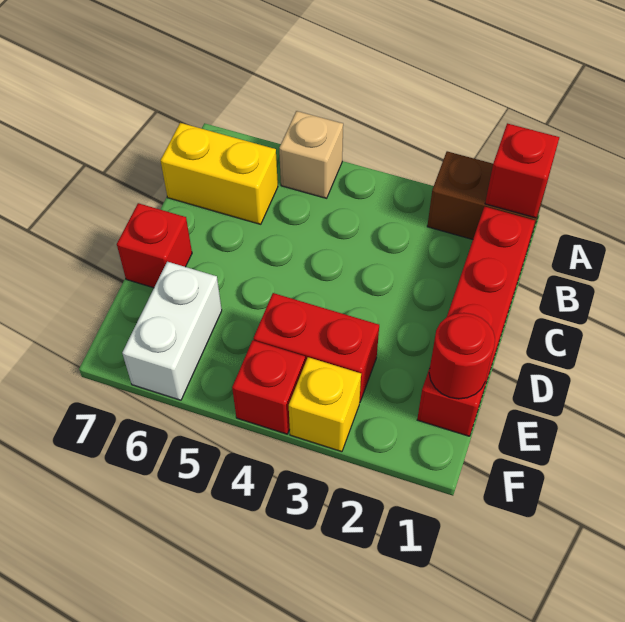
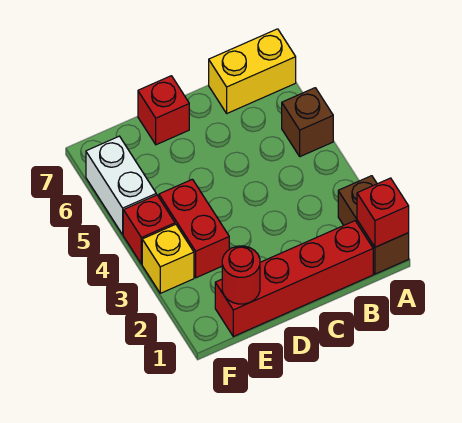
tan brick A5 level 1 -> brown brick A5 level 1
yellow brick B6:B7 level 1 -> yellow brick A7:B7 level 1
white brick E6:F6 level 1 -> white brick F5:F6 level 1

